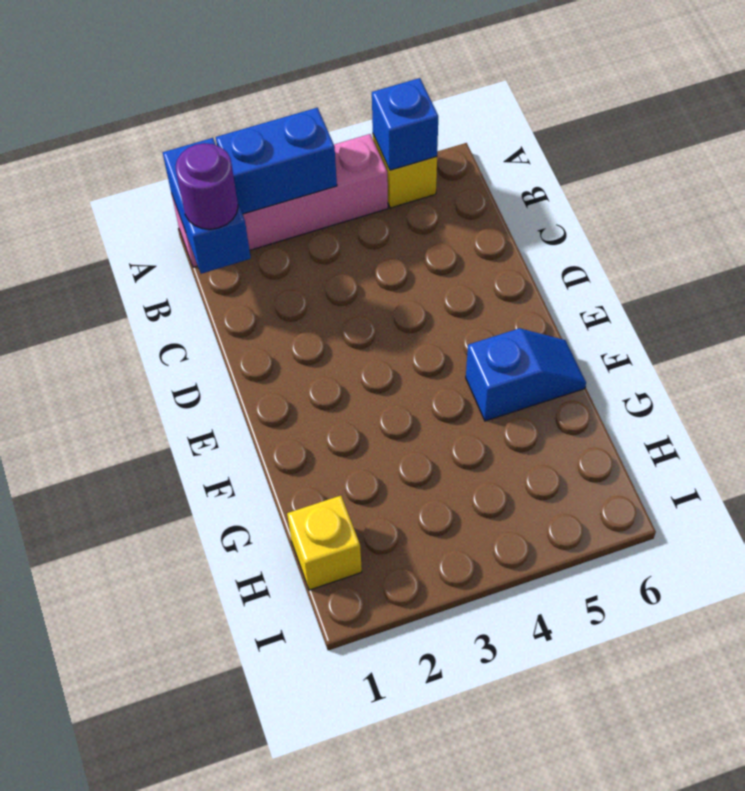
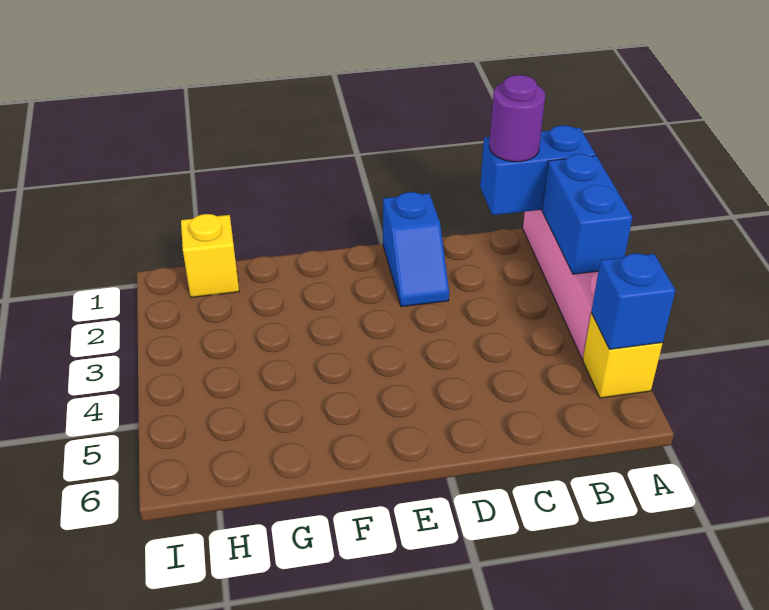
blue slope F5:F6 level 1 top 5 -> blue slope D1:D2 level 1 top 1

